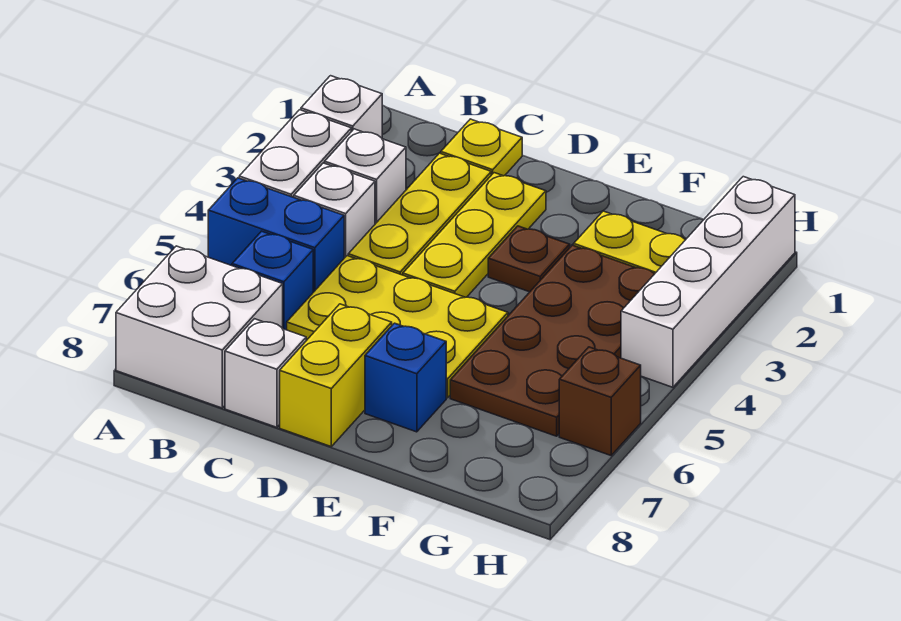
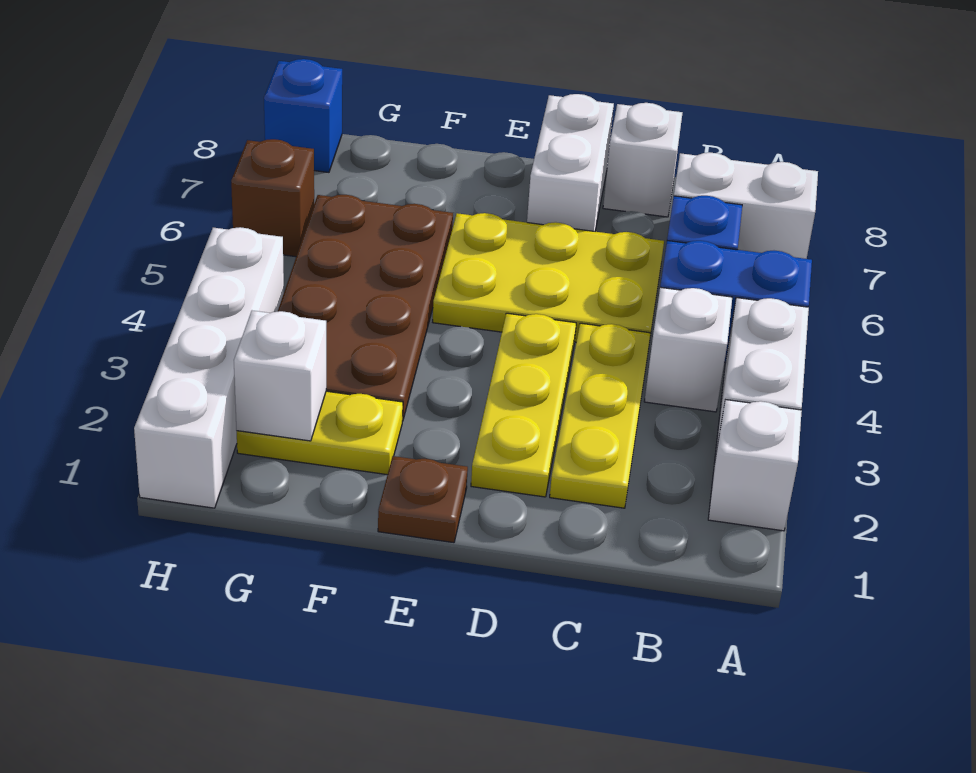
white brick A7:B8 level 1 -> white brick A7:B7 level 1
white brick B3 level 1 -> white brick G2 level 2
yellow plate C1 level 1 -> none
yellow brick D7:D8 level 1 -> white brick D7:D8 level 1
brown plate E3 level 1 -> brown plate E1 level 1
blue brick E7 level 1 -> blue brick H8 level 1

